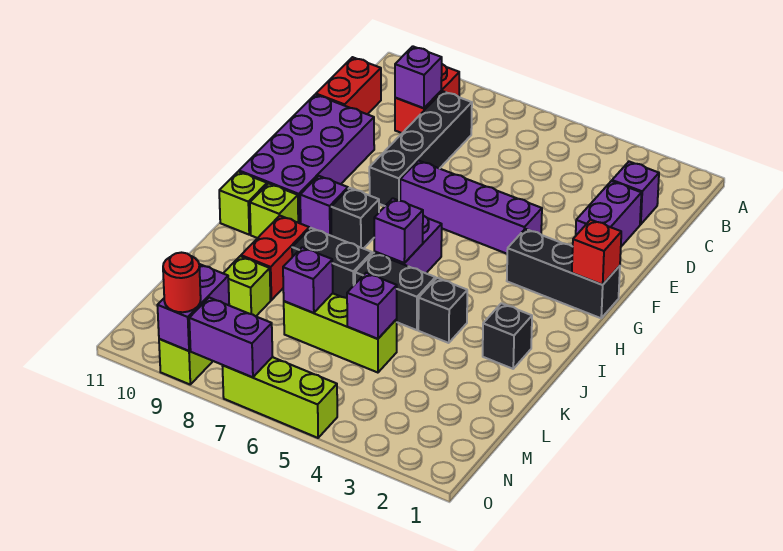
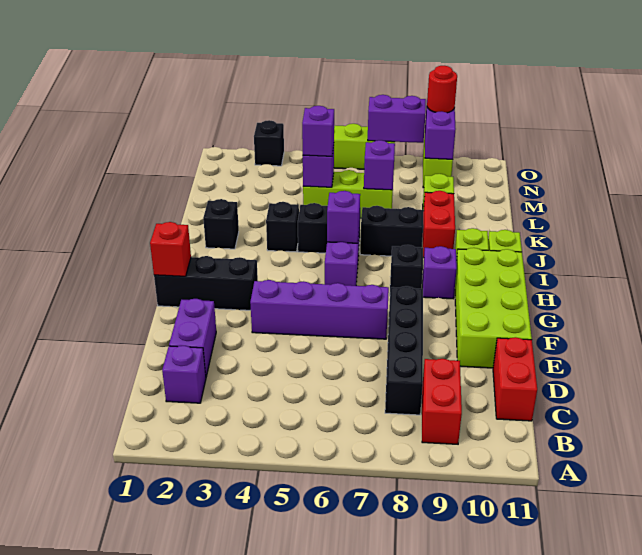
purple brick C9 level 2 -> purple brick L5 level 3
purple brick E10:H11 level 1 -> lime brick E10:H11 level 1
none -> black brick O3 level 1

